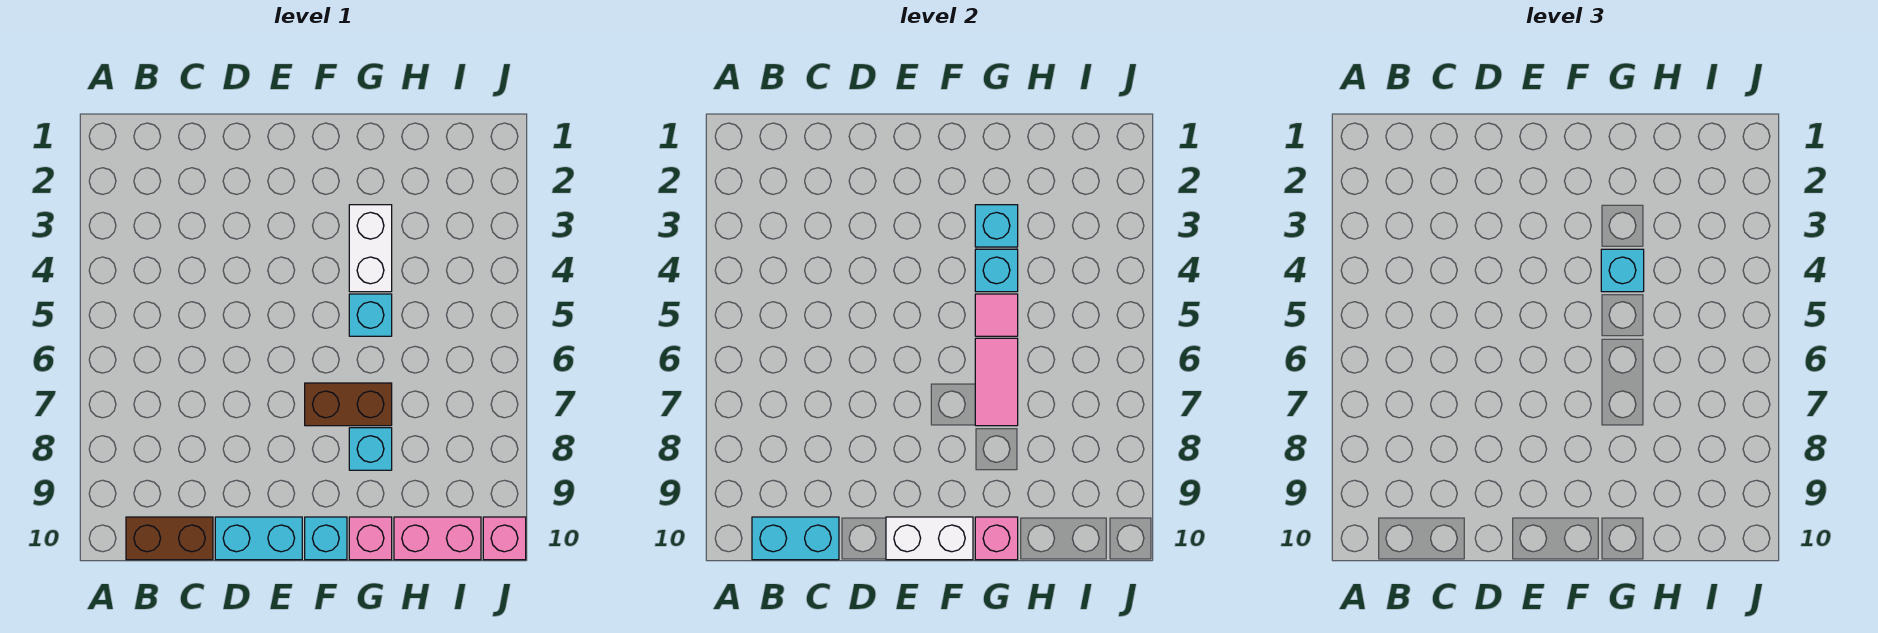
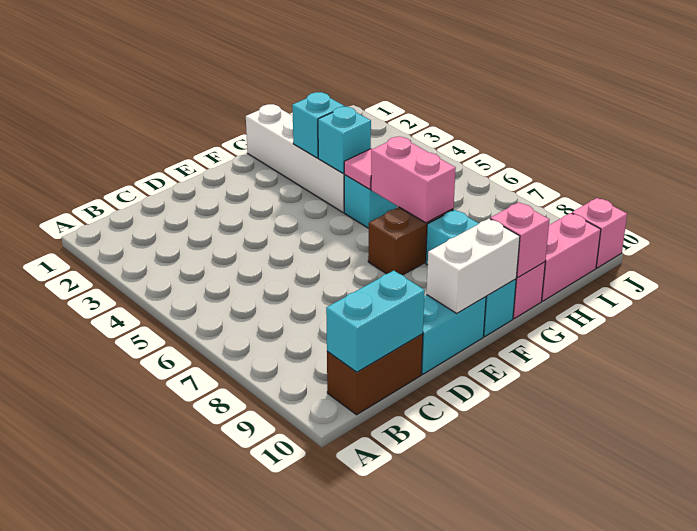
white brick G3:G4 level 1 -> white brick G1:G4 level 1
cyan brick G4 level 3 -> none
pink tile G6:G7 level 2 -> pink brick G6:G7 level 2

